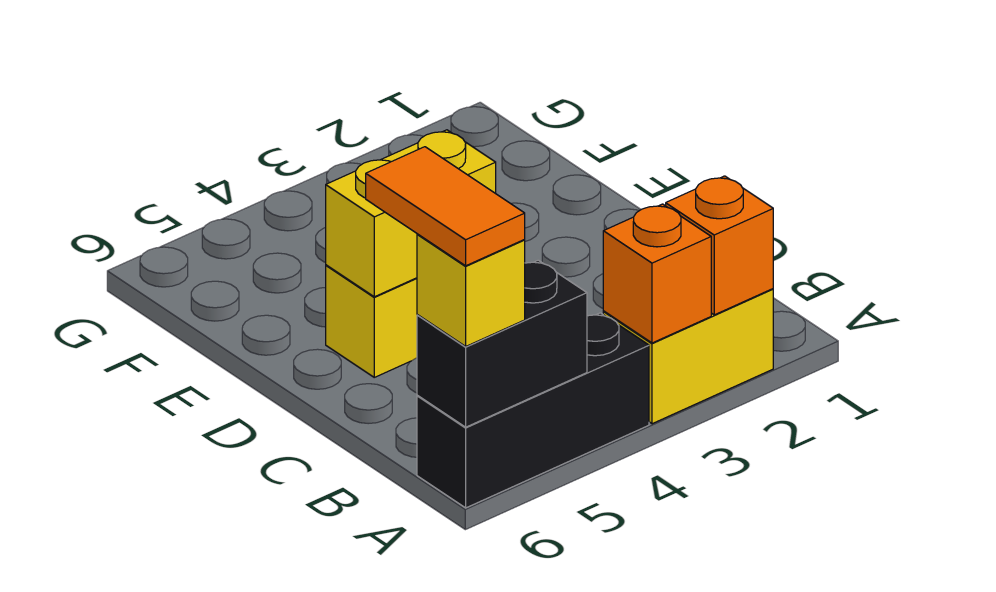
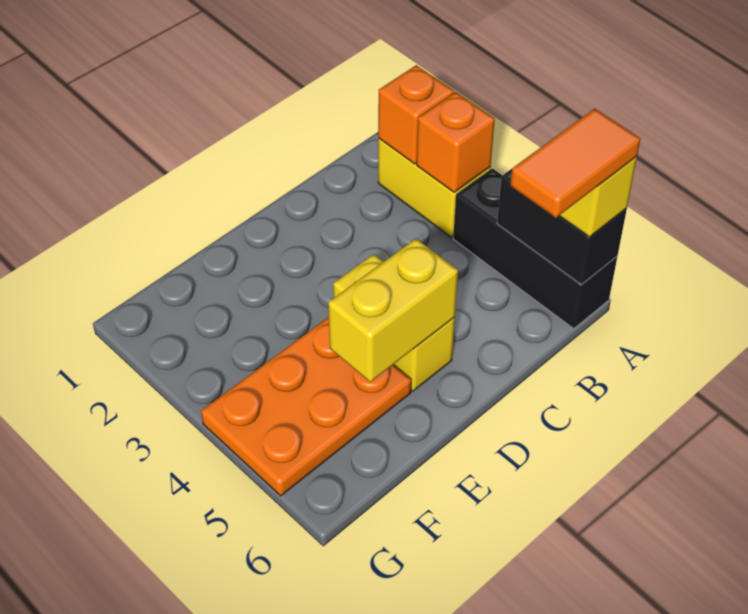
yellow brick D4:D5 level 2 -> yellow brick D5:E5 level 2
none -> orange plate E4:G5 level 1

